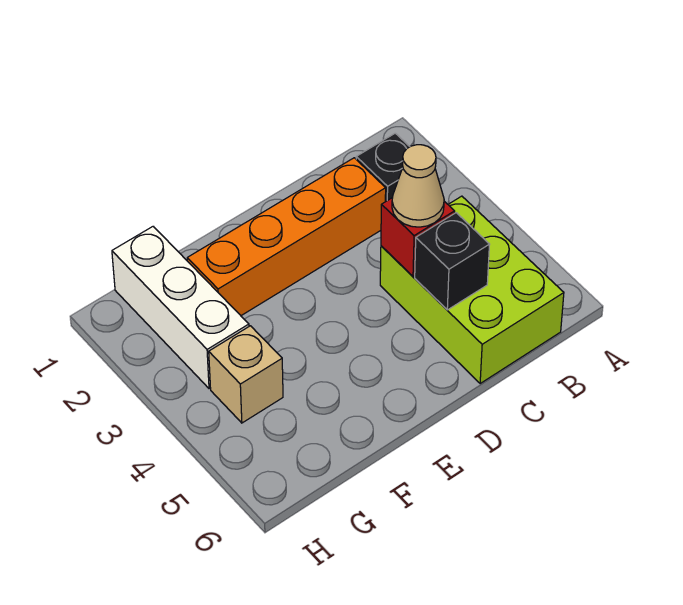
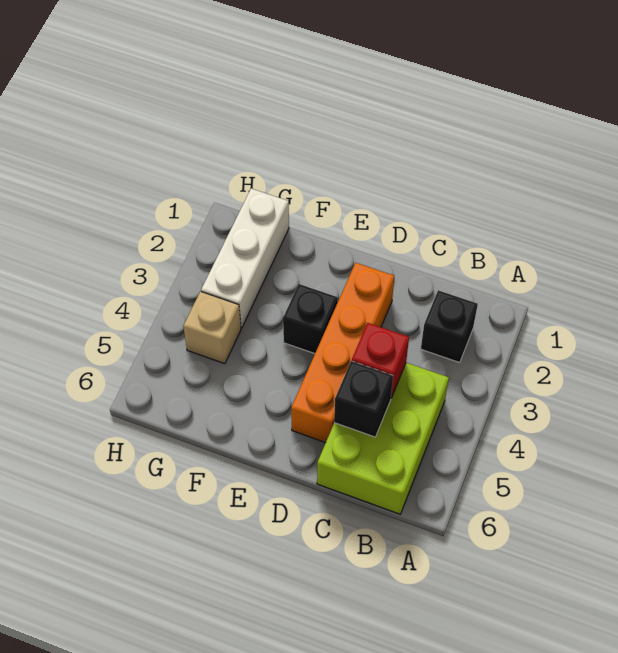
orange brick C2:F2 level 1 -> orange brick D2:D5 level 1
tan cone C4 level 3 -> none
none -> black brick E3 level 1

